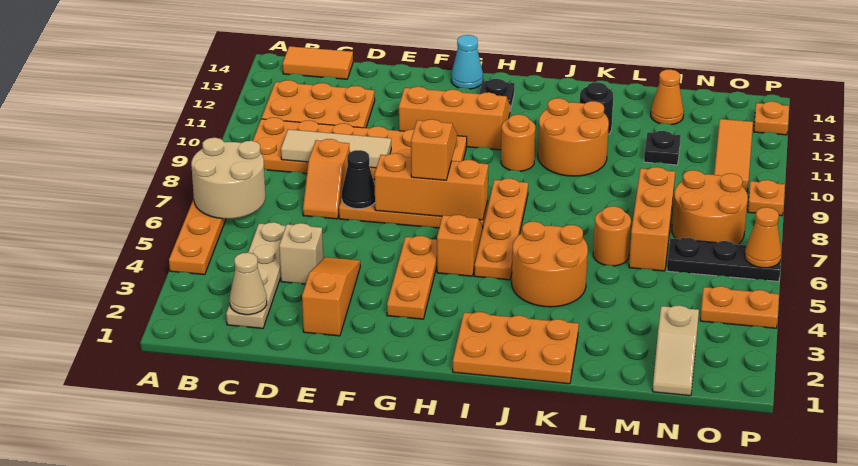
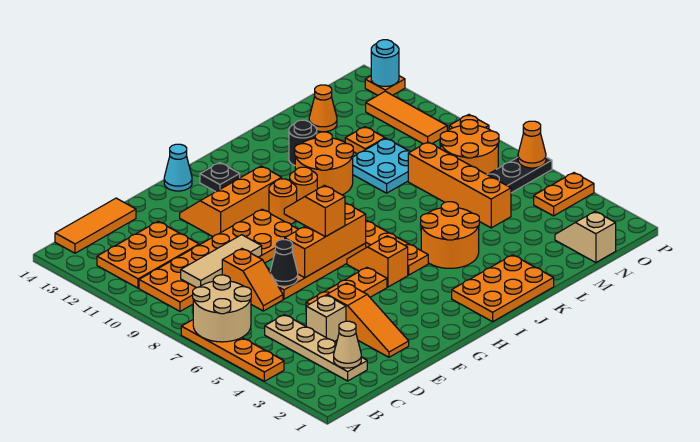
orange tile B14:C14 level 1 -> orange tile B14:D14 level 1
orange slope E2:E4 level 1 top 2 -> orange slope E2:E4 level 1 top 4
orange plate G3:G5 level 1 -> orange plate E5:G5 level 1
orange round brick L6 level 1 -> orange round brick H10 level 1
none -> cyan plate L9:M10 level 1
orange brick M6:M8 level 1 -> orange brick M5:M8 level 1
black plate M11 level 1 -> orange plate M11 level 1
tan slope N1:N2 level 1 top 2 -> tan slope N1:N2 level 1 top 1
none -> cyan round brick P13 level 2

